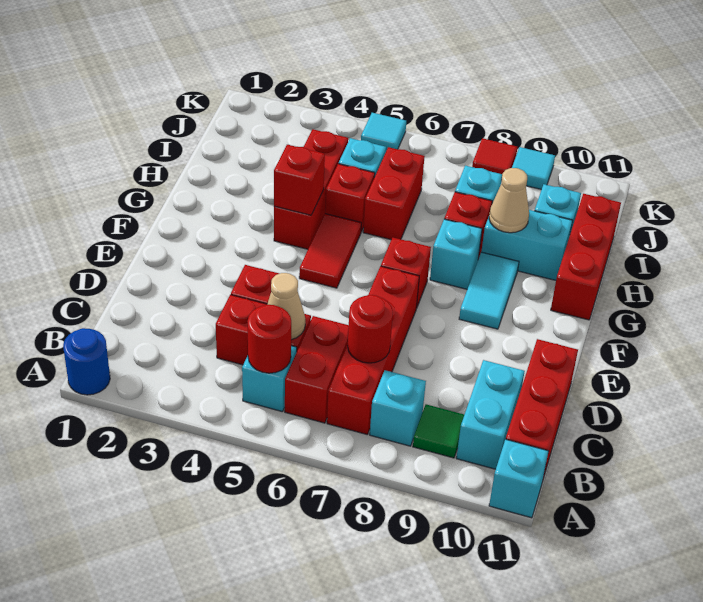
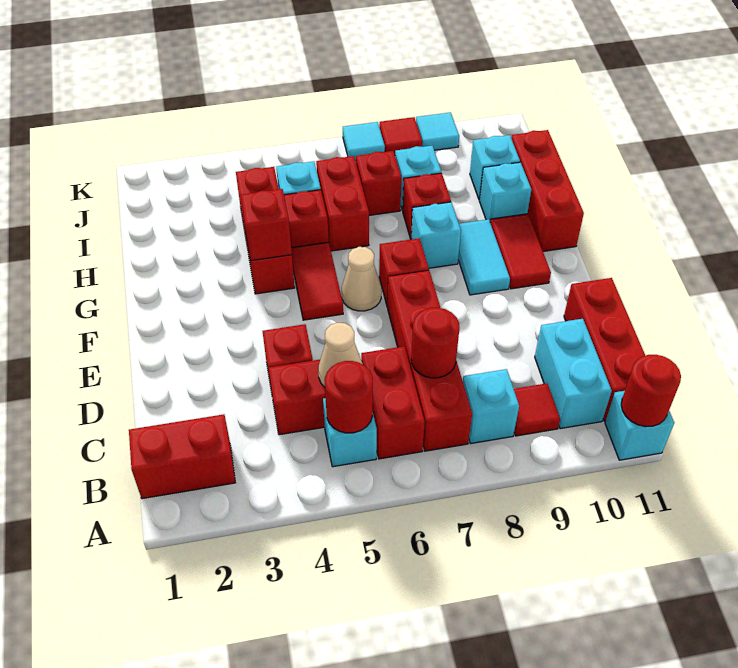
blue round brick A1 level 1 -> none
none -> red round brick A11 level 2
none -> red brick B1:B2 level 1
green tile B9 level 1 -> red tile B9 level 1
none -> red tile F10:G10 level 1
cyan brick H9:H10 level 1 -> cyan brick H10 level 1
tan cone H9 level 2 -> tan cone F6 level 1
none -> red brick I7 level 1
cyan tile K5 level 1 -> cyan tile K7 level 1

